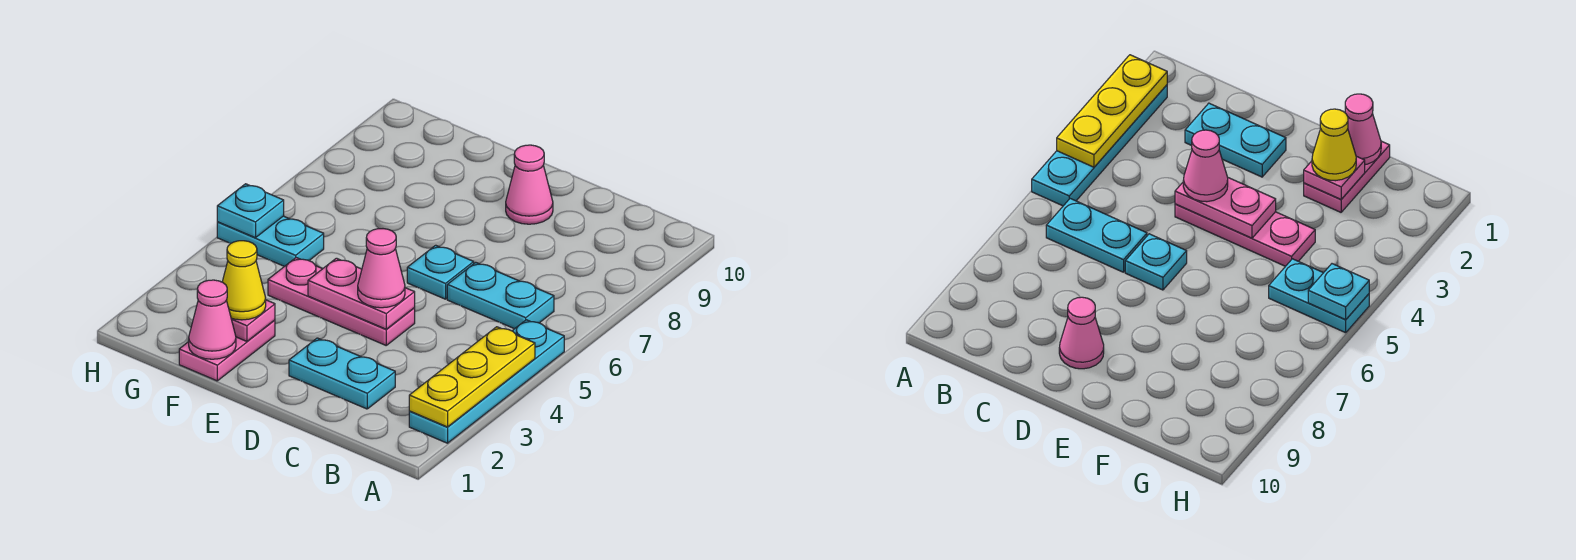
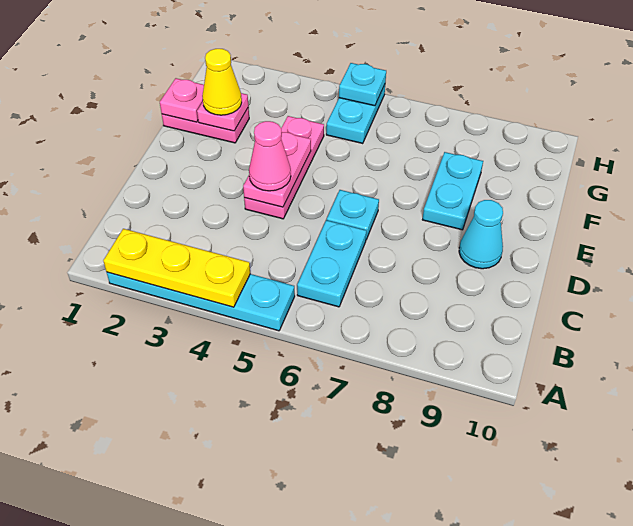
cyan plate C2:D2 level 1 -> cyan plate E8:F8 level 1
pink cone D9 level 1 -> cyan cone D9 level 1
pink cone F1 level 2 -> pink plate F1 level 2

